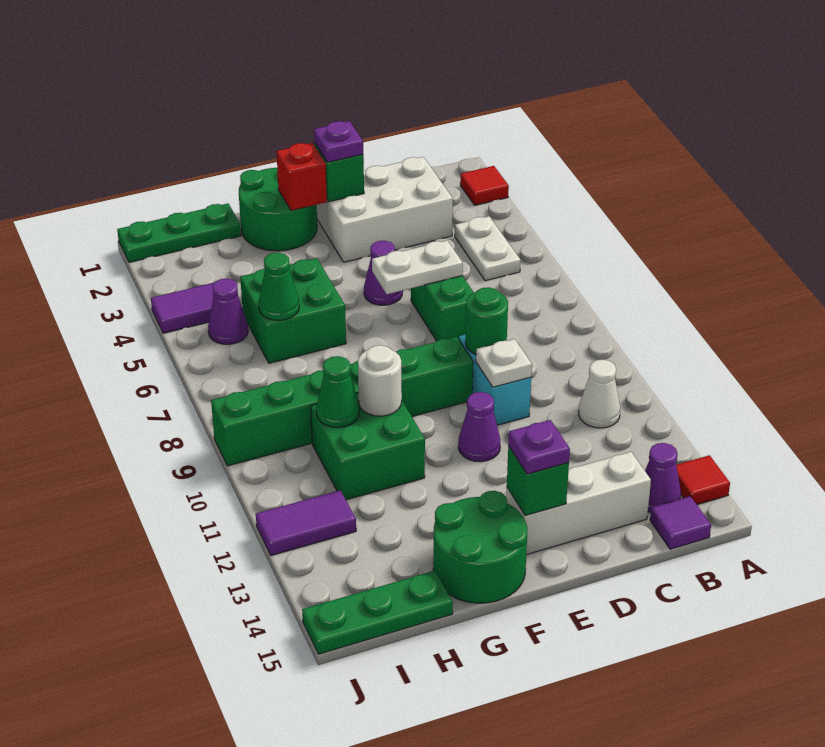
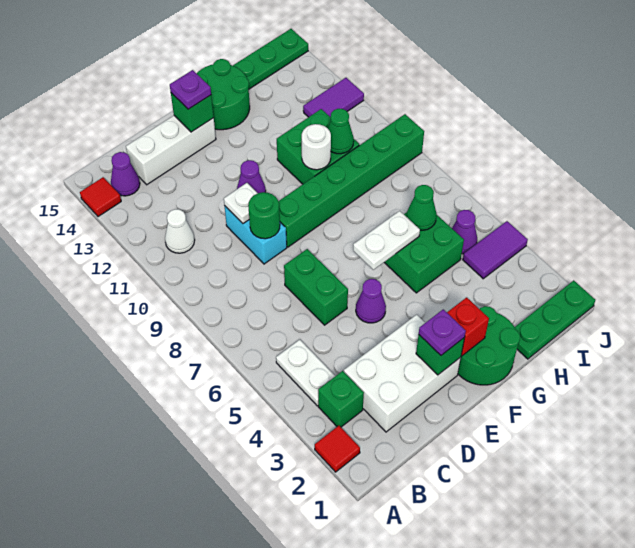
none -> green brick B3 level 1
purple tile B15 level 1 -> none
white plate D6:E6 level 2 -> white plate F6:G6 level 2

